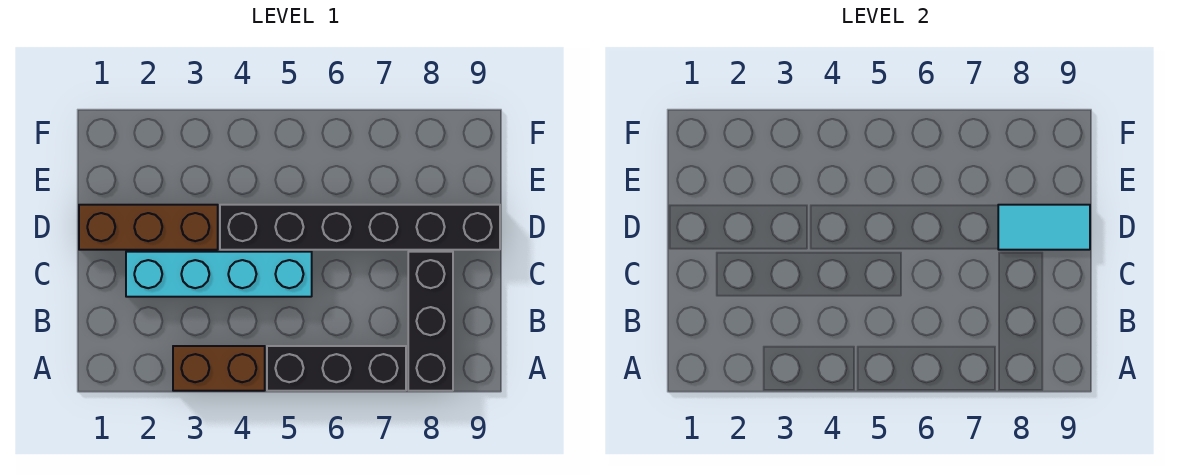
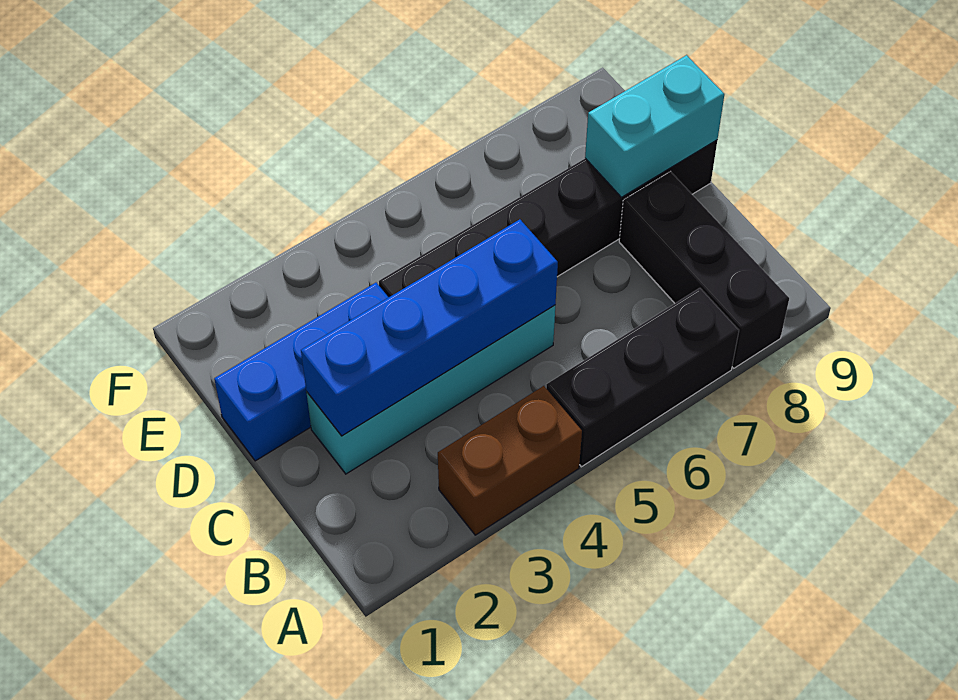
none -> blue brick C2:C5 level 2
brown brick D1:D3 level 1 -> blue brick D1:D3 level 1
cyan tile D8:D9 level 2 -> cyan brick D8:D9 level 2

